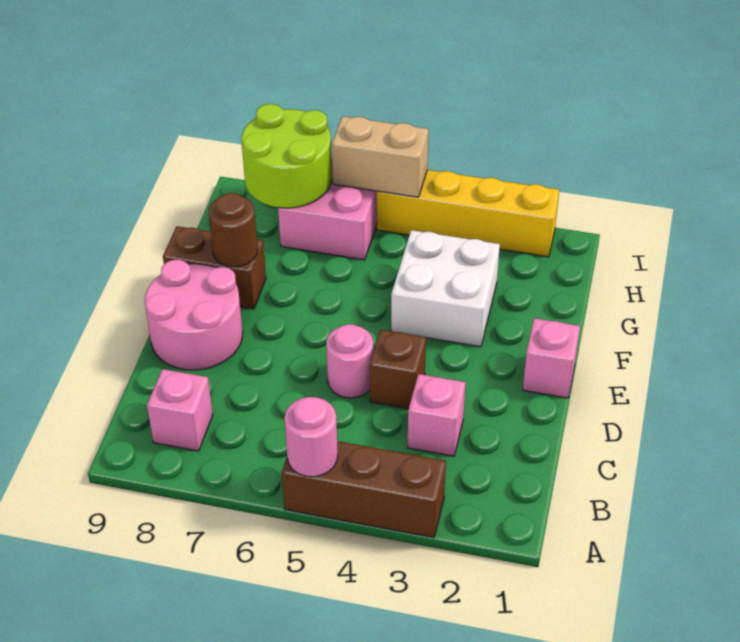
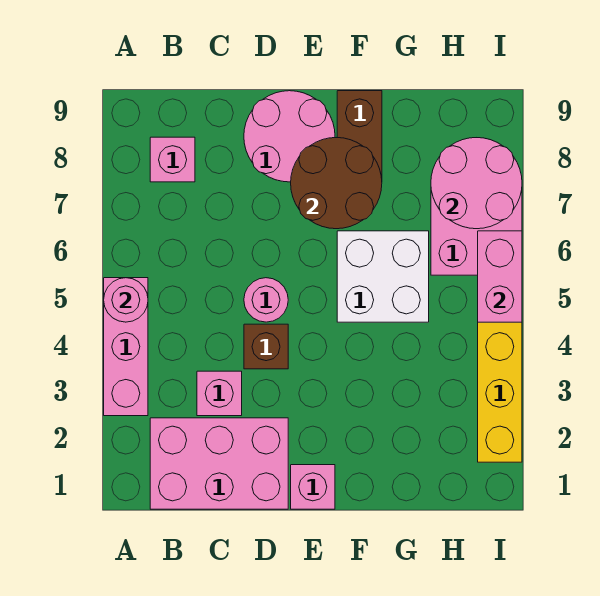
brown brick A3:A5 level 1 -> pink brick A3:A5 level 1
none -> pink brick B1:D2 level 1
white brick F3:G4 level 1 -> white brick F5:G6 level 1
brown round brick F8 level 2 -> brown round brick E7:F8 level 2
lime round brick H7:I8 level 2 -> pink round brick H7:I8 level 2
tan brick I5:I6 level 2 -> pink brick I5:I6 level 2

